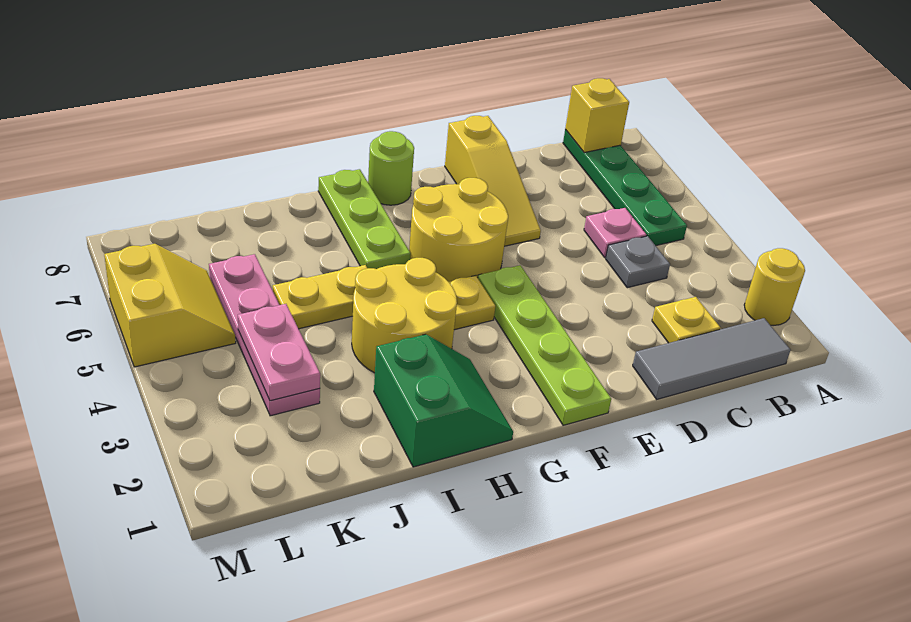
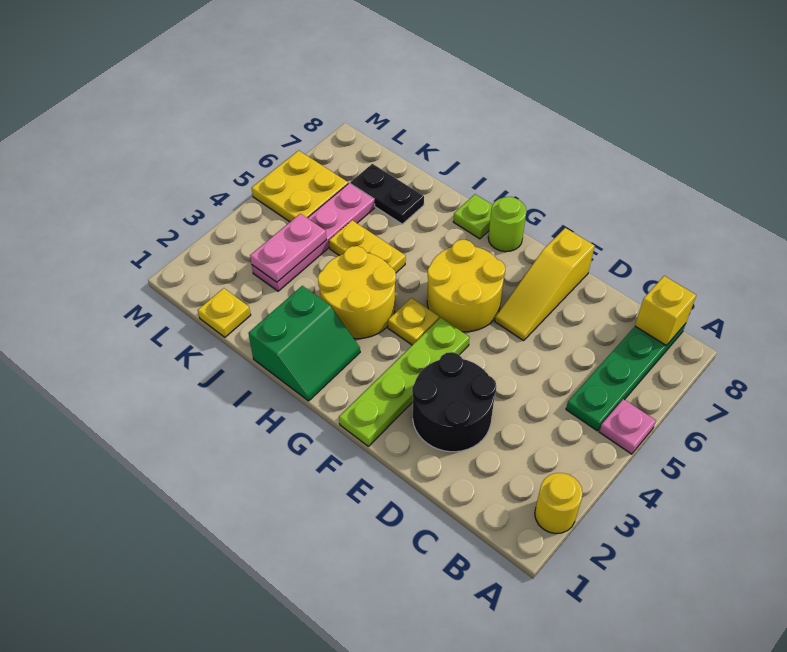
grey tile B1:D1 level 1 -> none
yellow plate C2 level 1 -> yellow plate K1 level 1
grey plate C4 level 1 -> none
pink plate C5 level 1 -> pink plate A5 level 1
none -> black round brick D2:E3 level 1
lime plate H6:H8 level 1 -> lime plate H8 level 1
none -> black plate J7:K7 level 1
yellow slope L5:M6 level 1 top M -> yellow plate L5:M6 level 1

